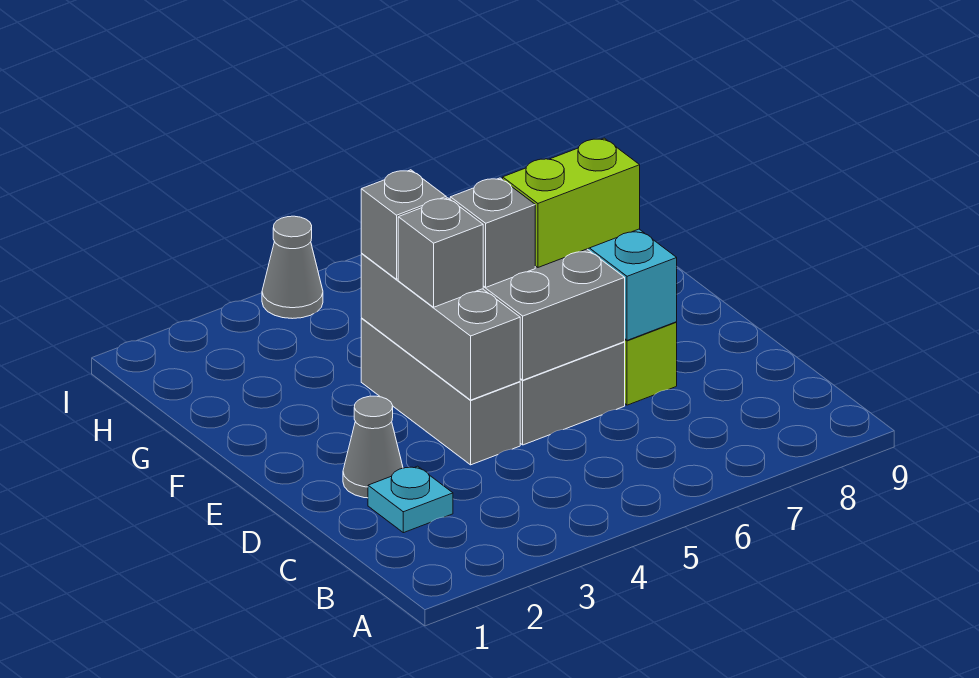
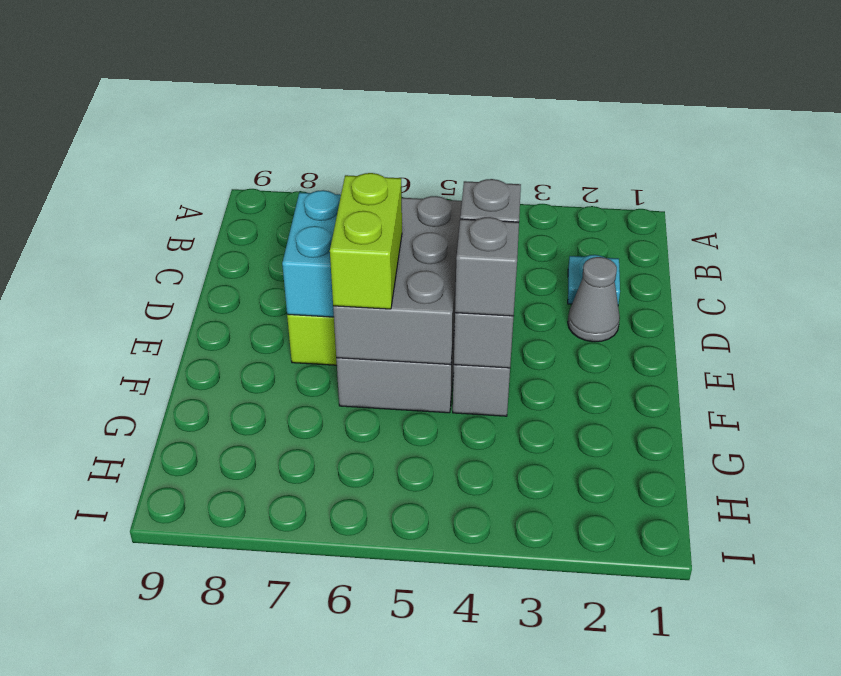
grey brick E5 level 3 -> none
lime brick E6:E7 level 3 -> lime brick E6:F6 level 3
grey cone I4 level 1 -> none

